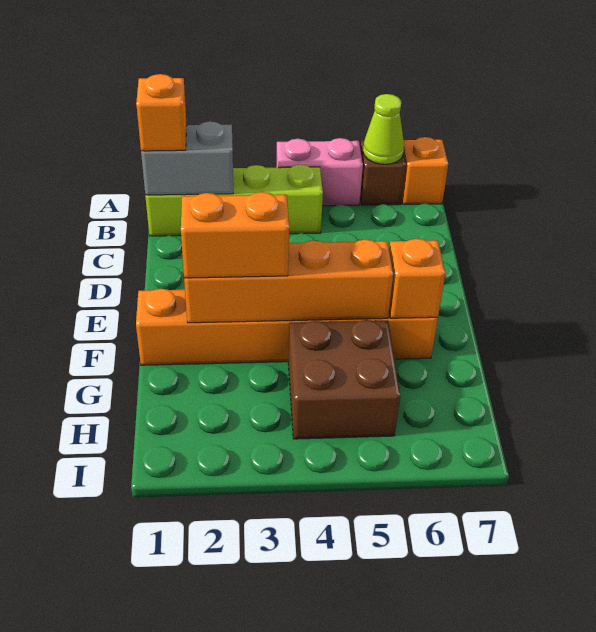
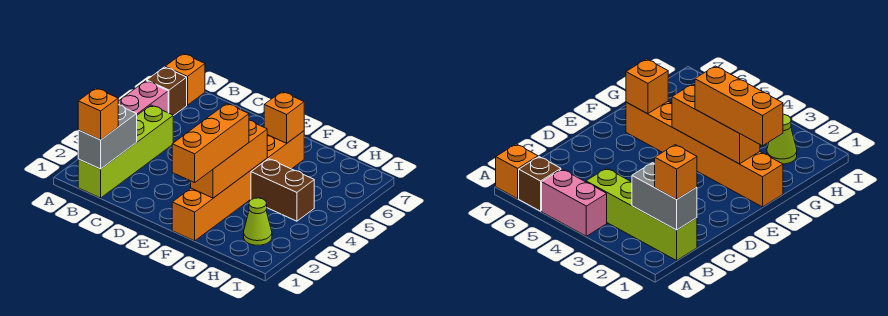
lime cone A6 level 2 -> lime cone H2 level 1
orange brick F2:F5 level 2 -> orange brick F2:F4 level 2
orange brick F2:F3 level 3 -> orange brick F1:F3 level 3
brown brick G4:H5 level 1 -> brown brick G4:H4 level 1

